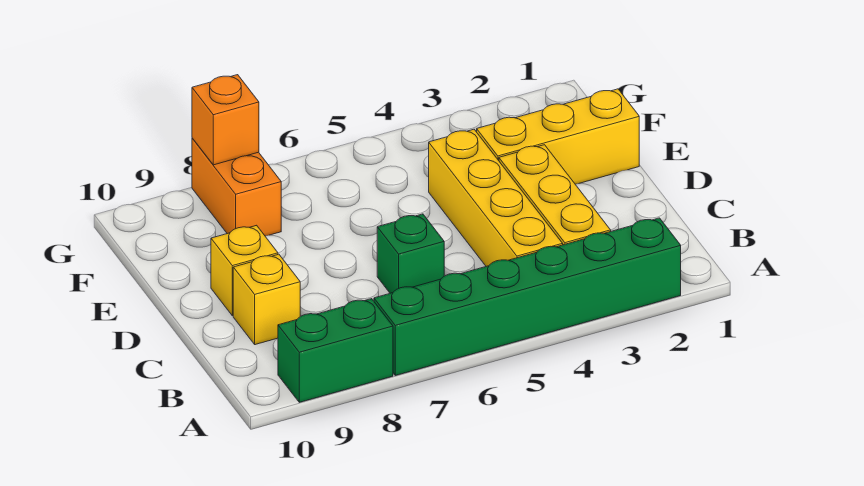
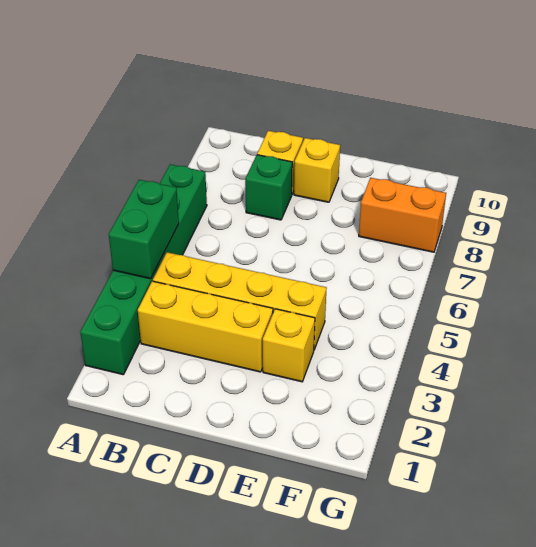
green brick A8:A9 level 1 -> green brick A4:A5 level 2
green brick C6 level 1 -> green brick C8 level 1
yellow brick E1:E3 level 1 -> yellow brick E3 level 1
orange brick G8 level 2 -> none

